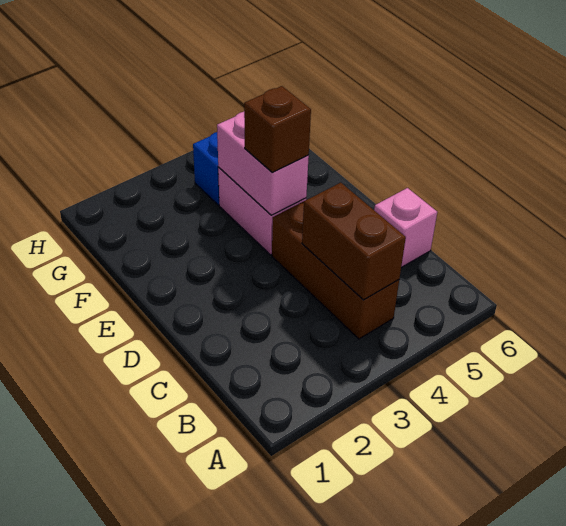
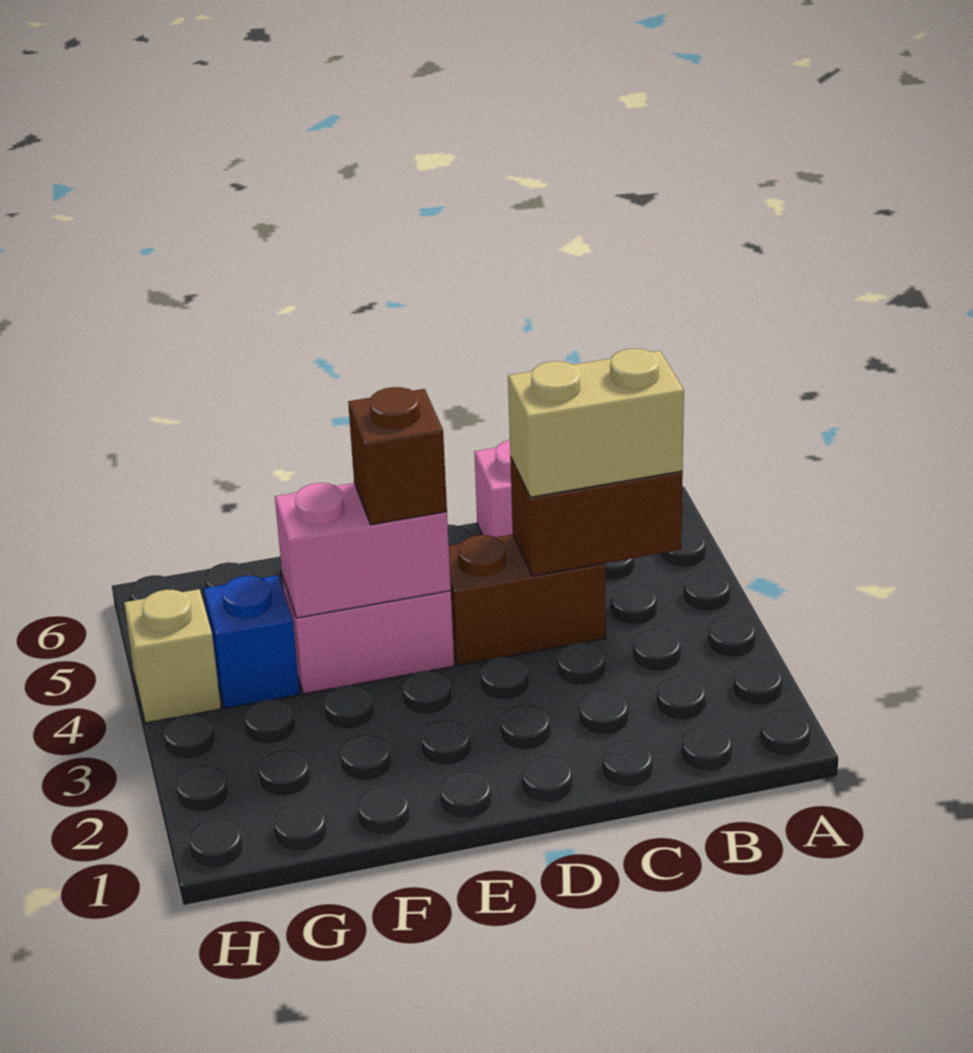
brown brick B4:D4 level 1 -> brown brick C4:D4 level 1
none -> tan brick B4:C4 level 3
none -> tan brick H4 level 1

